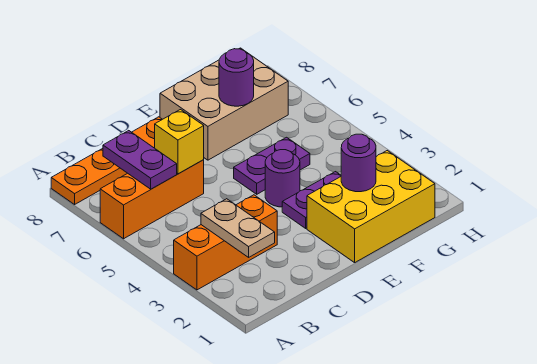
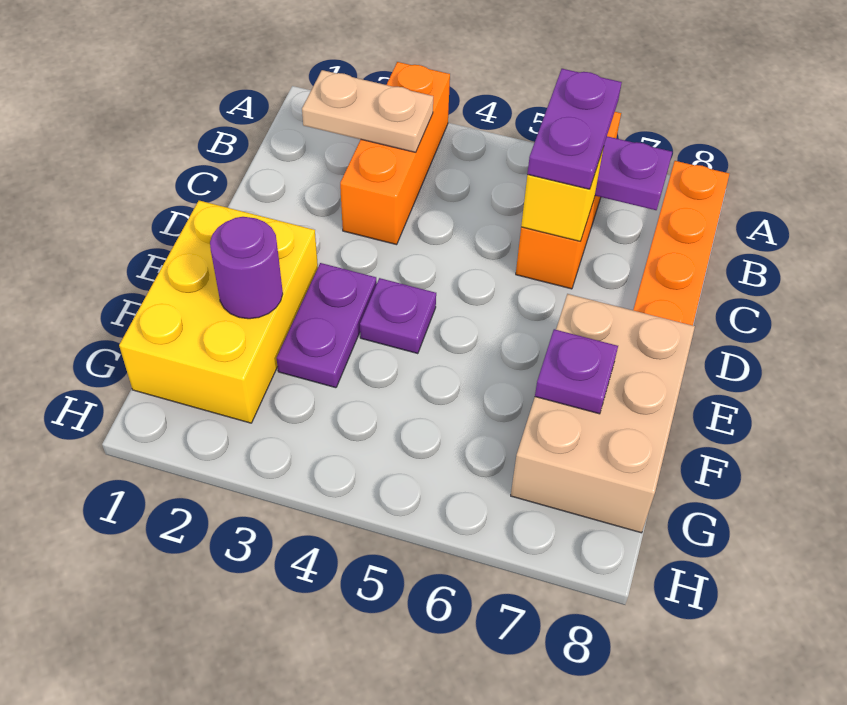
purple round brick E4 level 1 -> purple plate E4 level 1
purple plate E5:F5 level 1 -> purple plate B6:C6 level 3
purple round brick F7 level 2 -> purple plate F7 level 2

